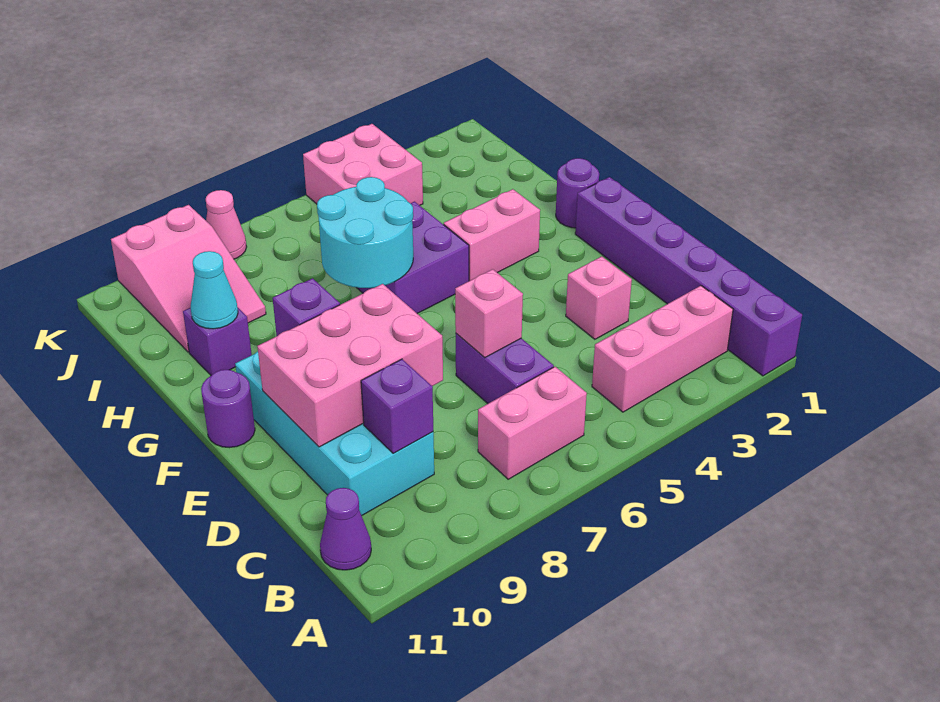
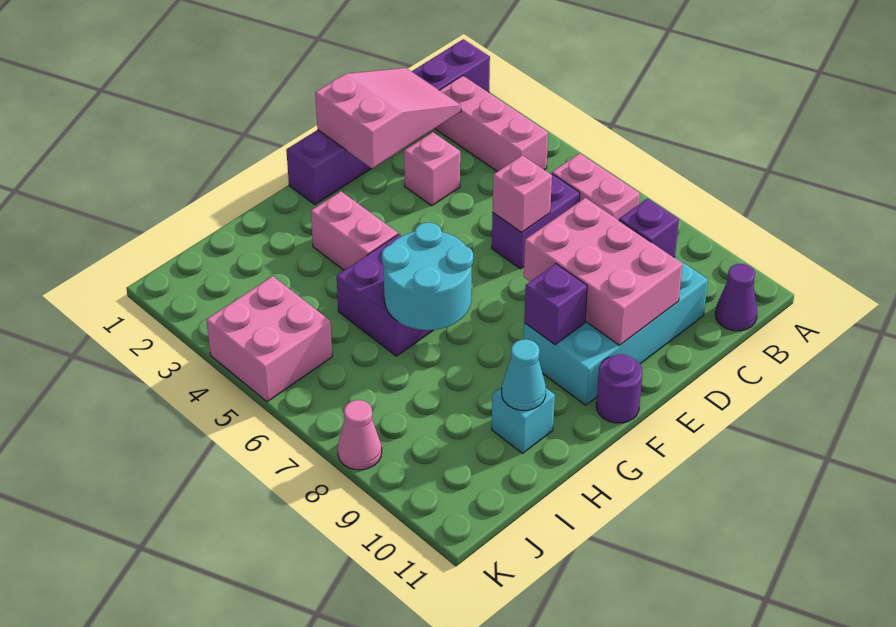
purple round brick G1 level 1 -> none
purple brick H10 level 1 -> cyan brick H10 level 1
pink slope I9:K10 level 1 top K -> pink slope C1:E2 level 2 top E

